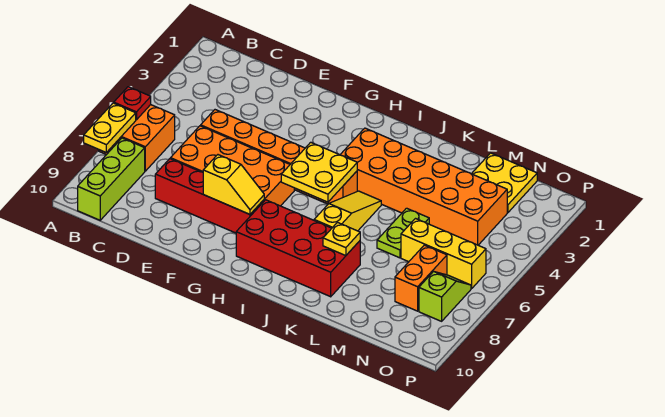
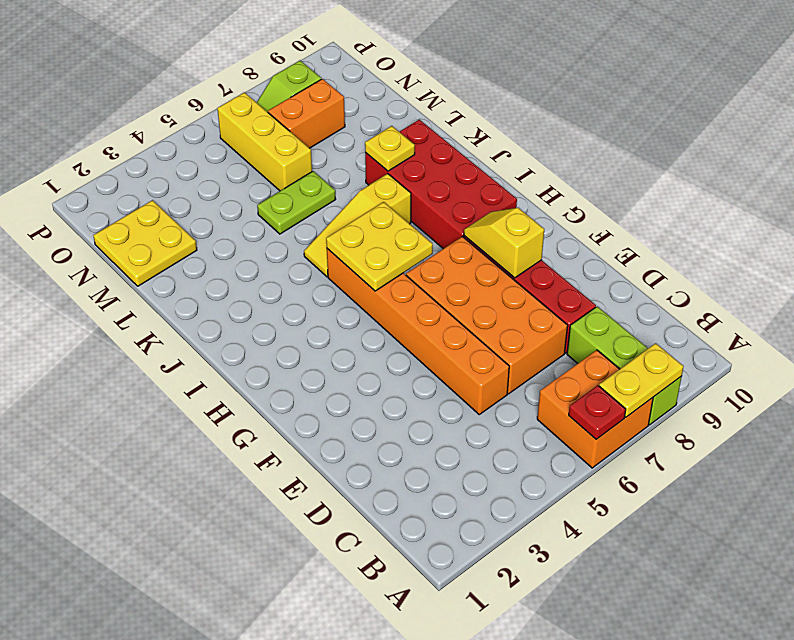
lime brick B8:B10 level 1 -> lime brick A8:C8 level 1
orange brick I3:N4 level 1 -> none

